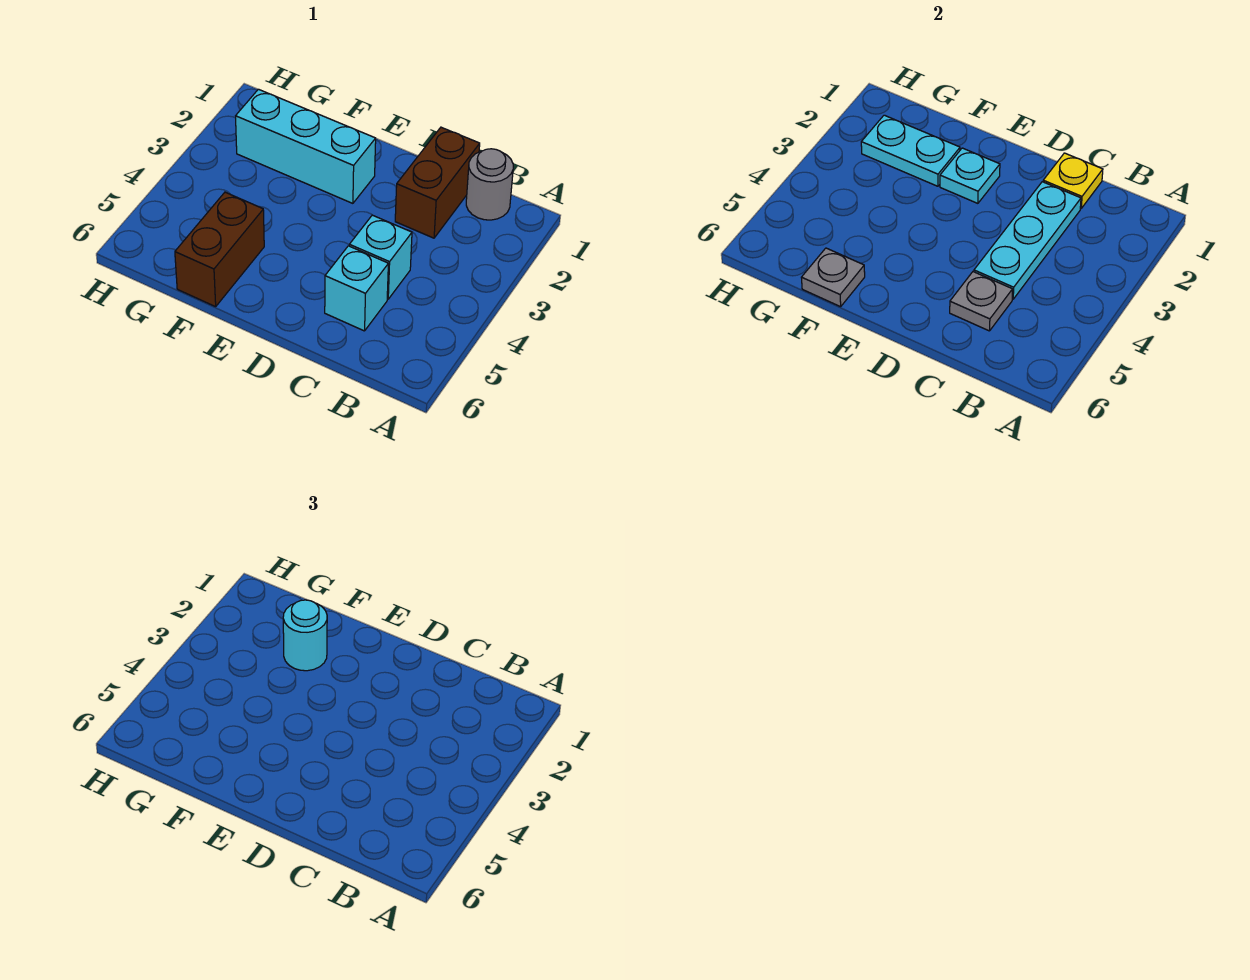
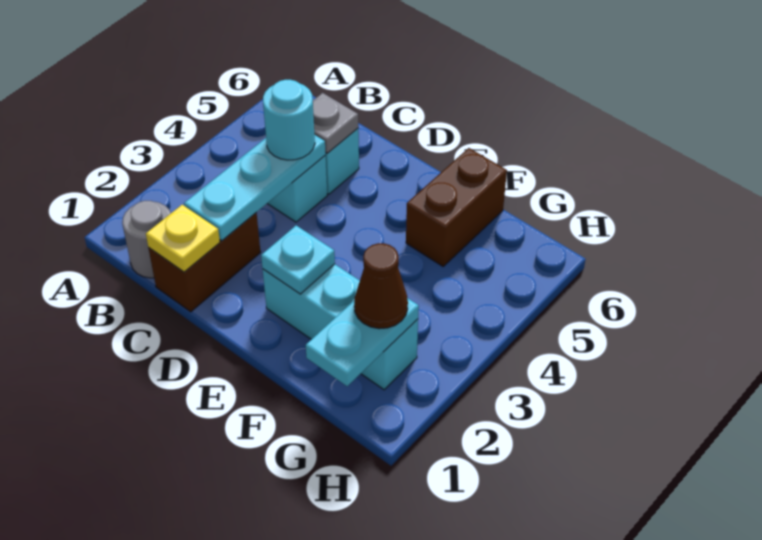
cyan plate F2:G2 level 2 -> cyan plate G1:G2 level 2
cyan round brick F2 level 3 -> cyan round brick C4 level 3
grey plate F6 level 2 -> none
none -> brown cone G2 level 3

